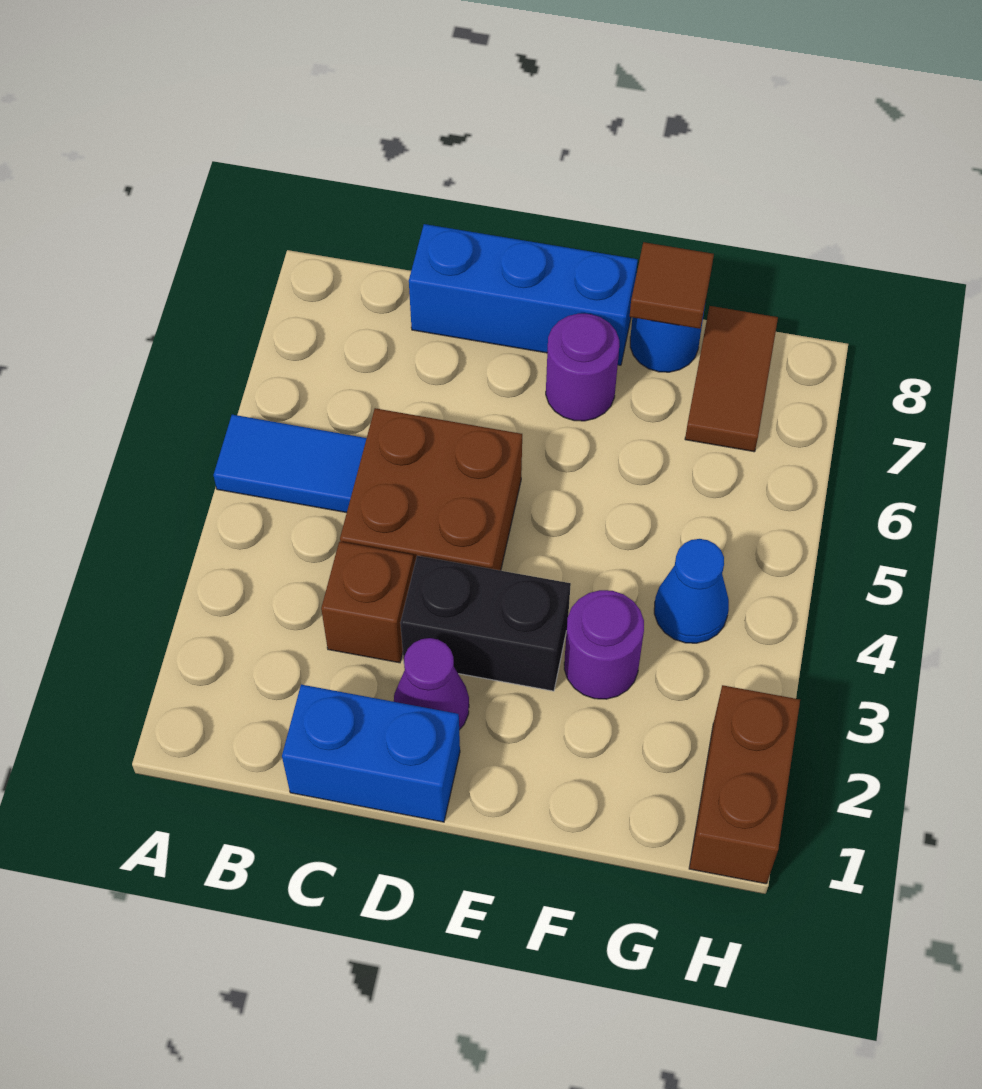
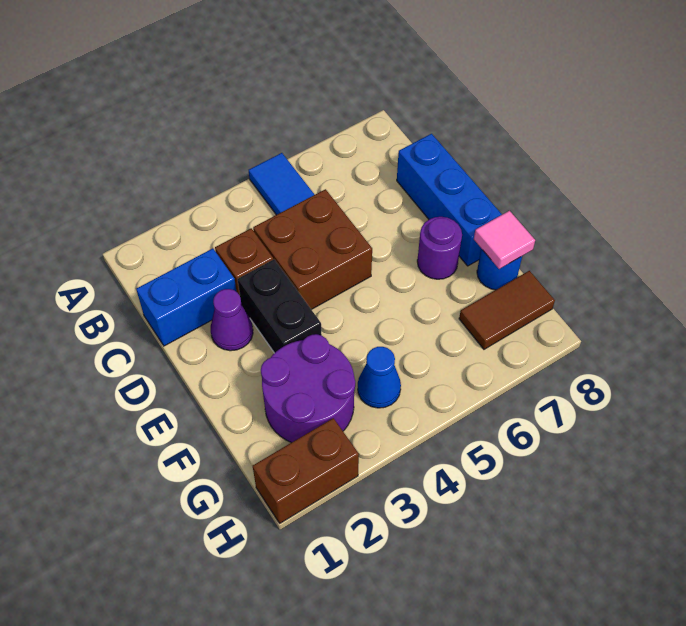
blue brick C1:D1 level 1 -> blue brick C1:C2 level 1
purple round brick F3 level 1 -> purple round brick F2:G3 level 1
brown tile F8 level 2 -> pink tile F8 level 2

